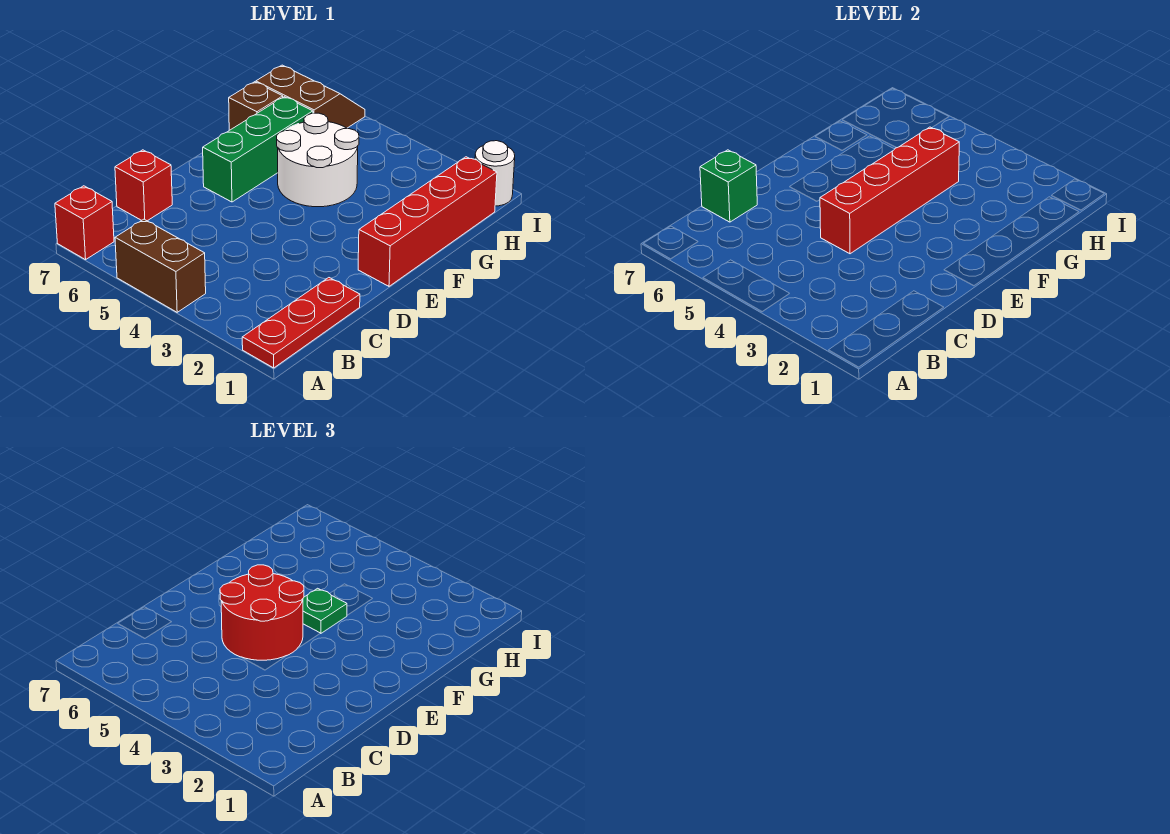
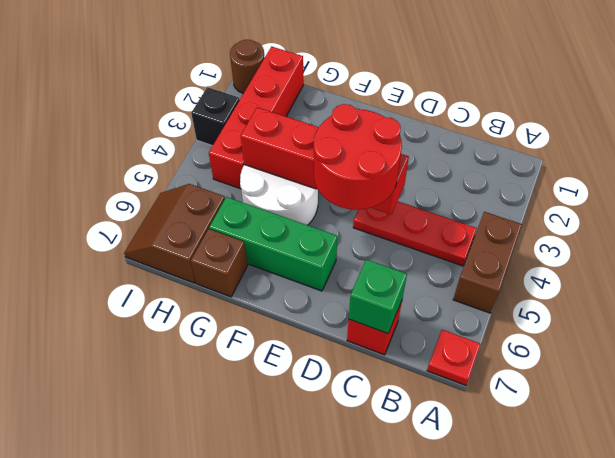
red plate A1:C1 level 1 -> red plate B4:D4 level 1
red brick A7 level 1 -> red plate A7 level 1
red brick E1:H1 level 1 -> red brick H1:H4 level 1
green plate F4 level 3 -> none
white round brick I1 level 1 -> brown round brick I1 level 1
none -> black brick I3 level 1

